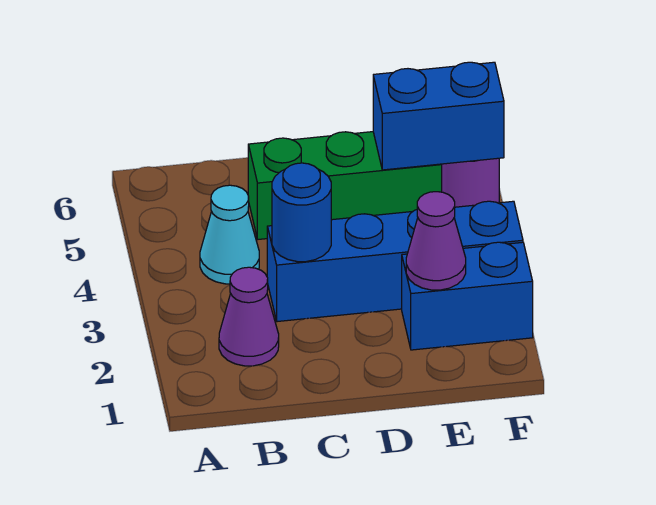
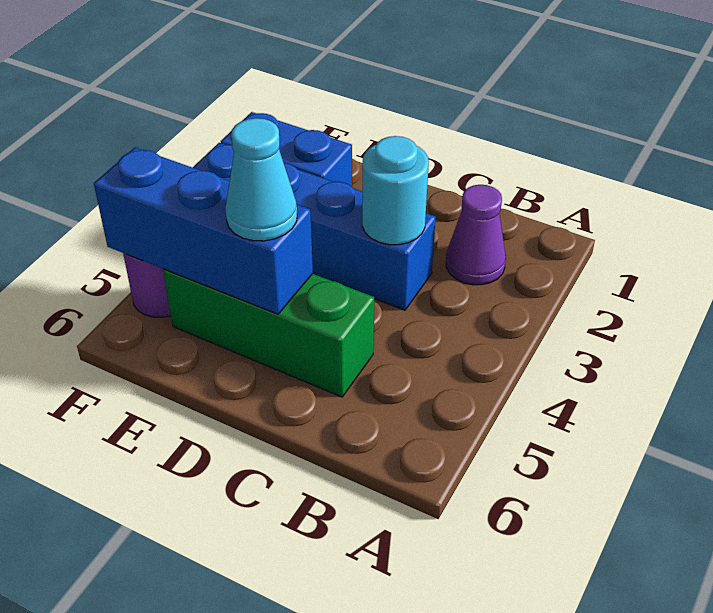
cyan cone B4 level 1 -> cyan cone D5 level 3
blue round brick C3 level 2 -> cyan round brick C3 level 2
purple cone E2 level 2 -> none
blue brick E5:F5 level 2 -> blue brick D5:F5 level 2

